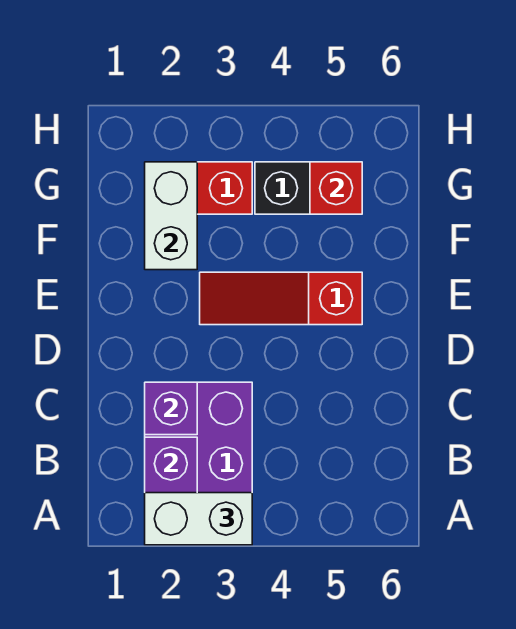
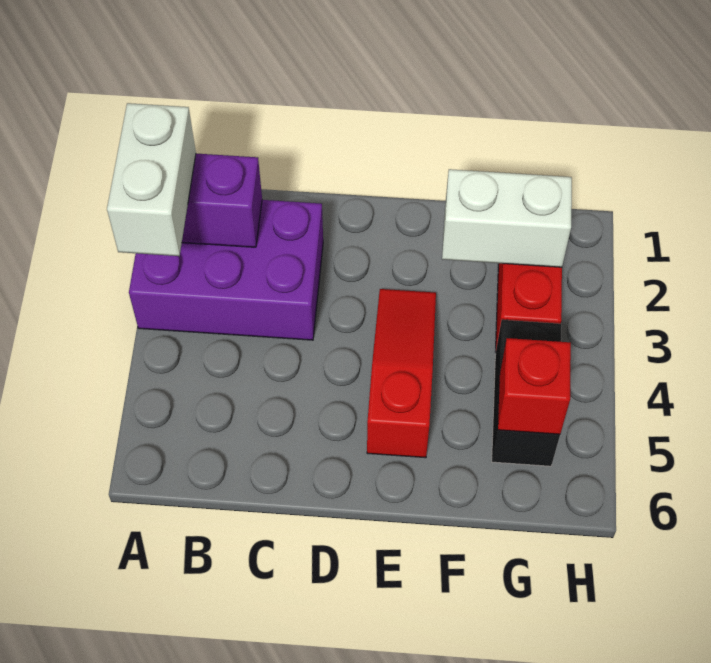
purple brick C2 level 2 -> none

